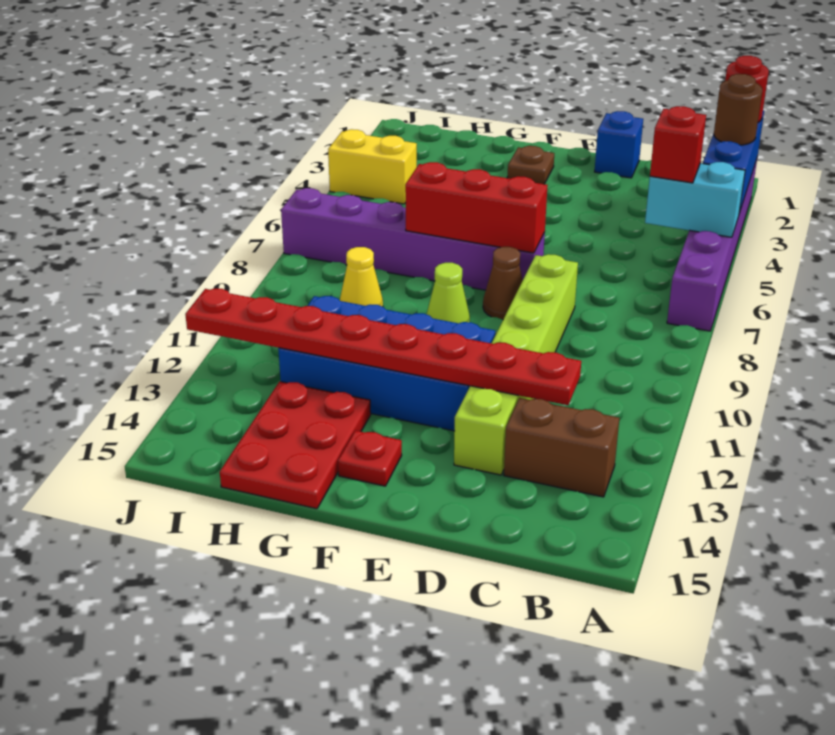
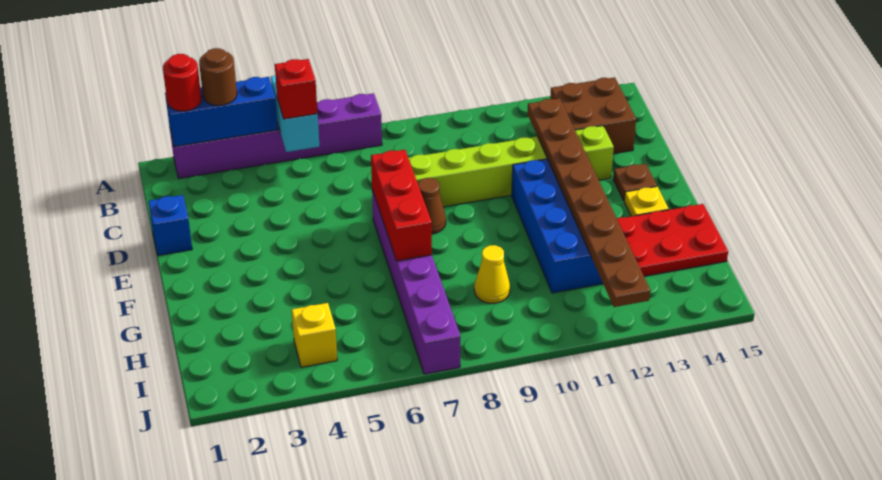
brown brick B13:C13 level 1 -> brown brick B13:C14 level 1
red plate C12:J12 level 2 -> brown plate C12:J12 level 2
brown plate F2 level 1 -> brown plate E14 level 1
lime cone F9 level 1 -> none
red plate F14 level 1 -> yellow plate F14 level 1
yellow brick I4:J4 level 1 -> yellow brick I4 level 1

